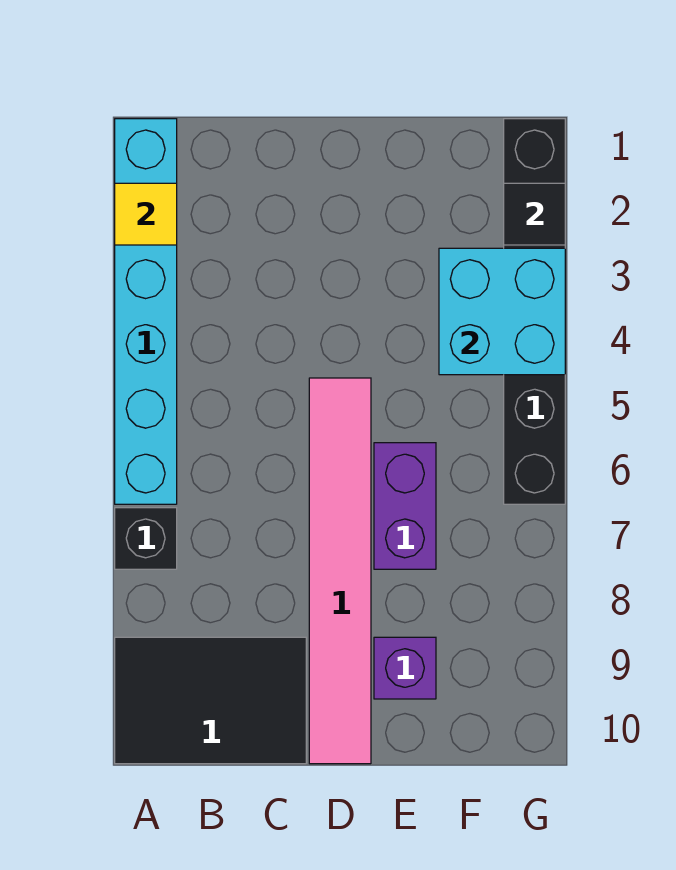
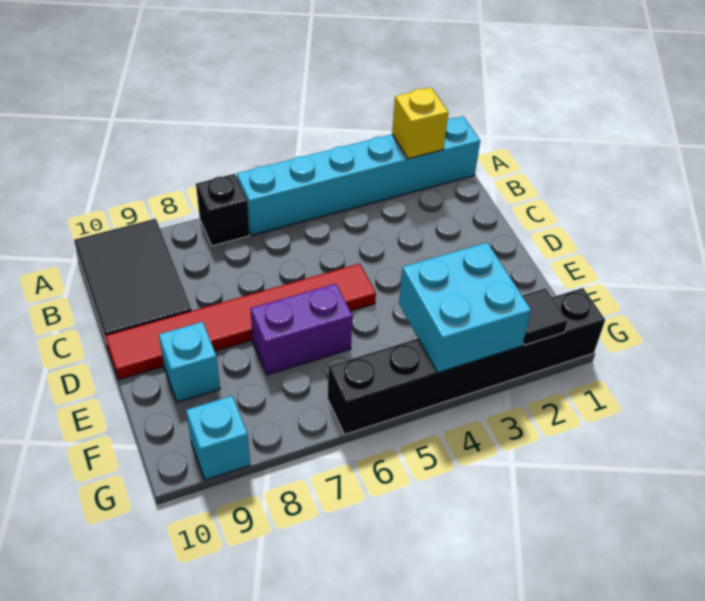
yellow tile A2 level 2 -> yellow brick A2 level 2
pink tile D5:D10 level 1 -> red tile D5:D10 level 1
purple brick E9 level 1 -> cyan brick E9 level 1
none -> cyan brick G9 level 1

